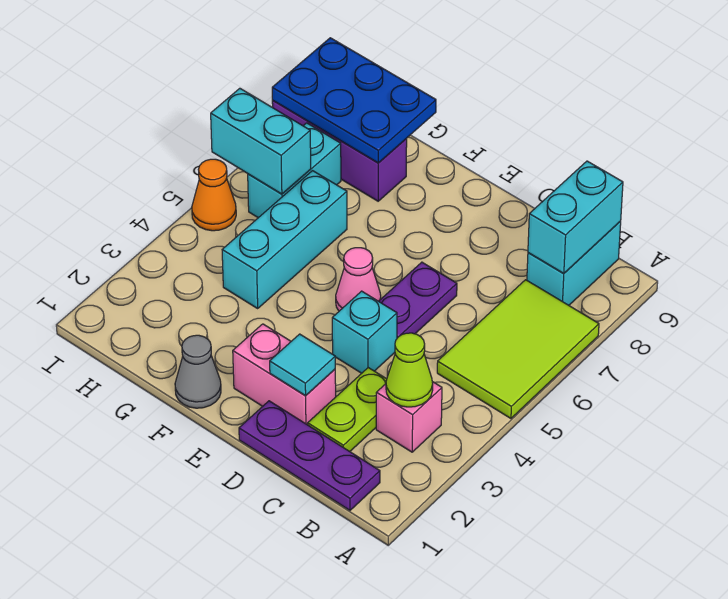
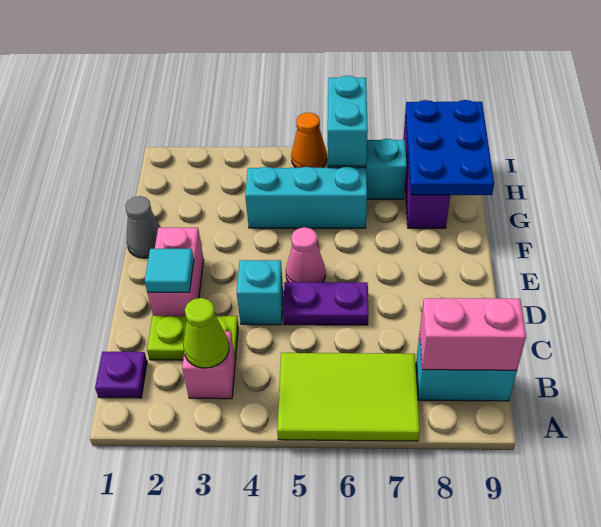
purple plate B1:D1 level 1 -> purple plate B1 level 1
cyan brick B8:B9 level 2 -> pink brick B8:B9 level 2

